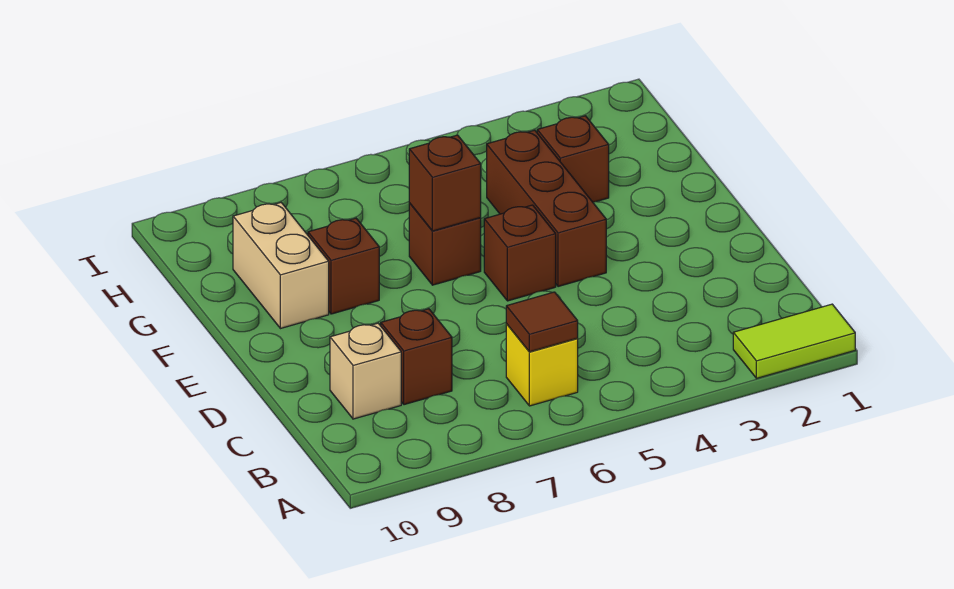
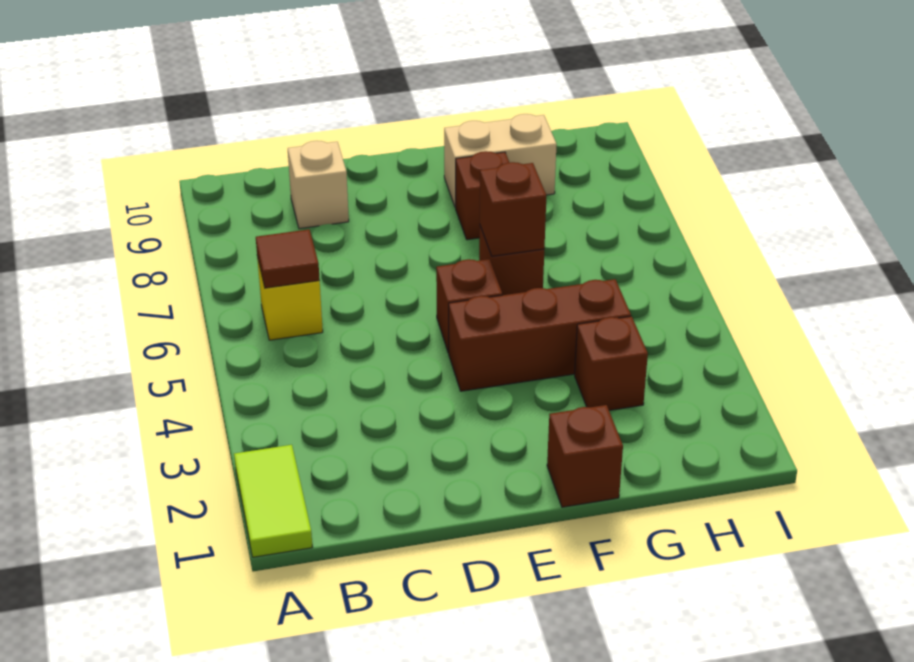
brown brick C8 level 1 -> brown brick F1 level 1

